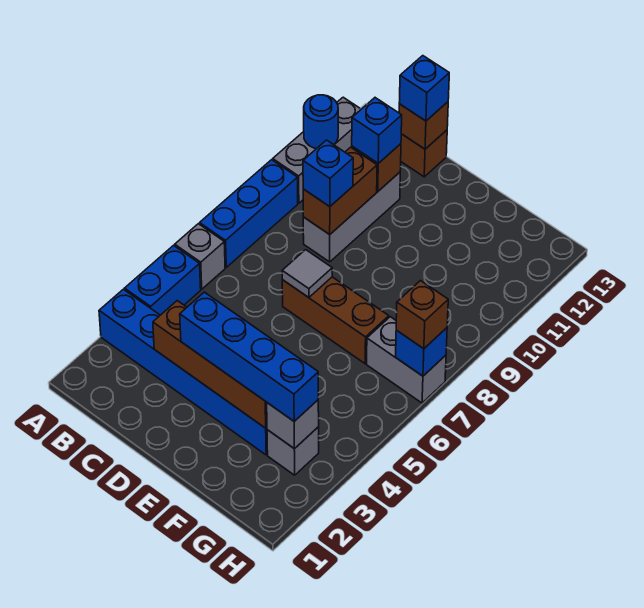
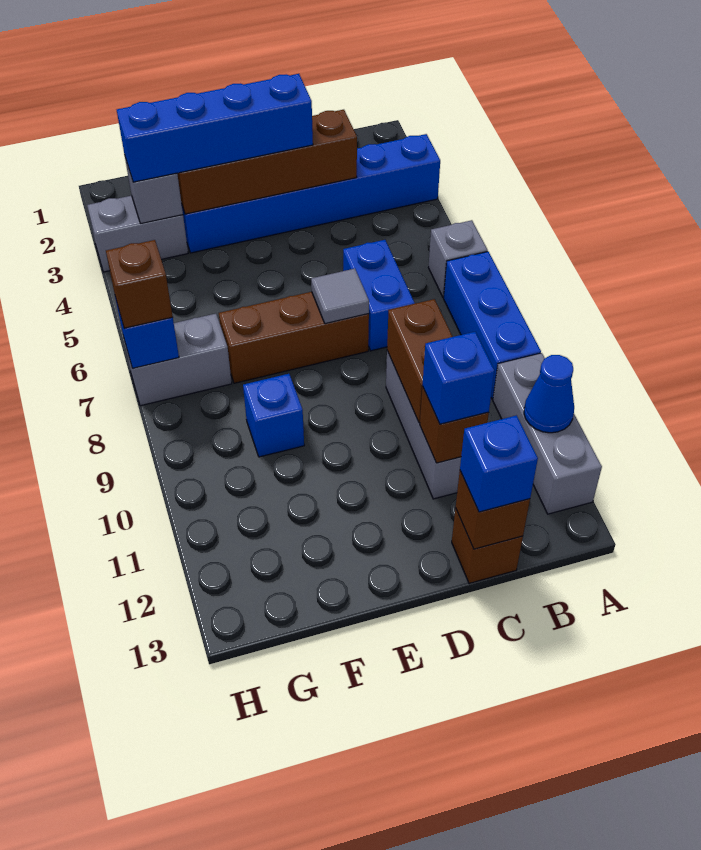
blue brick A4:A5 level 1 -> blue brick C6:C7 level 1
blue round brick A11 level 2 -> blue cone A11 level 2
blue brick C9 level 3 -> blue brick F9 level 1
grey brick G3 level 1 -> grey brick G3:H3 level 1

